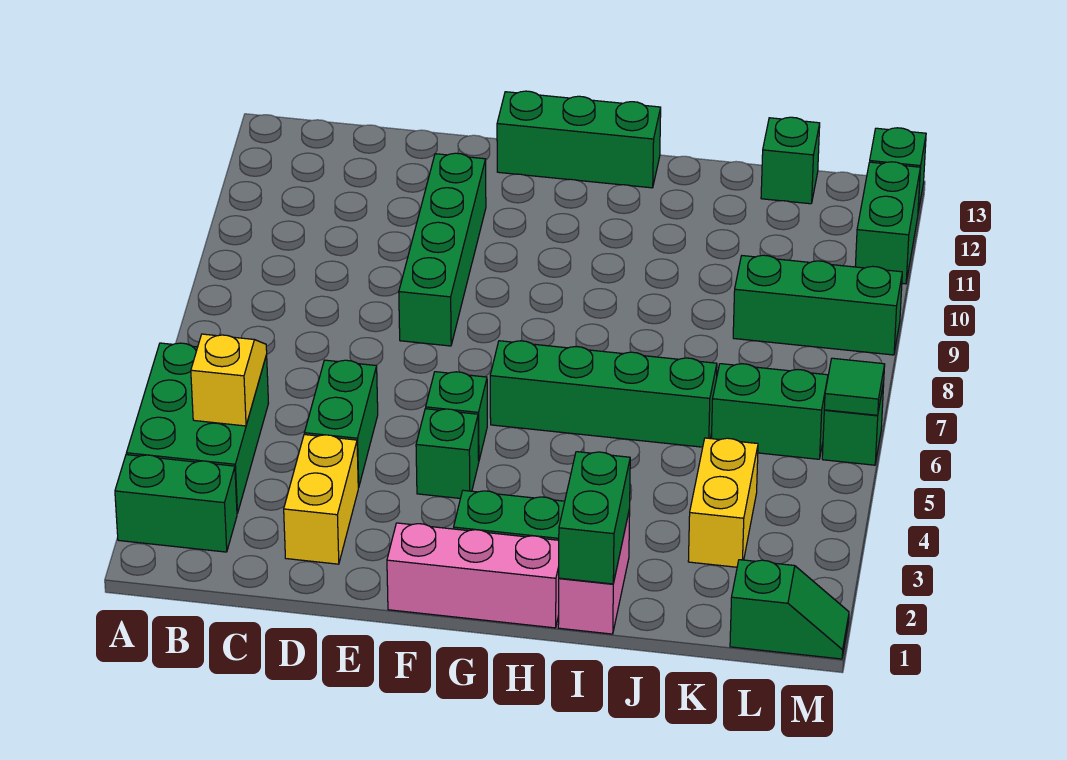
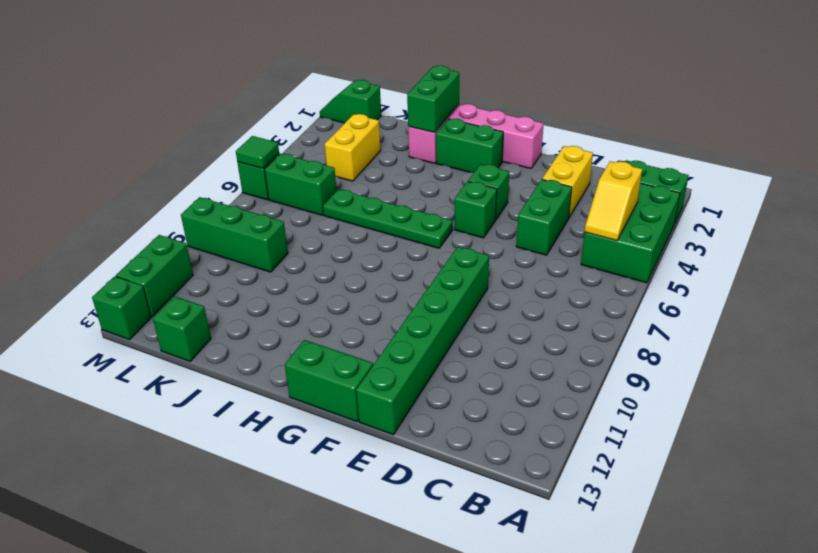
green brick E8:E11 level 1 -> green brick E8:E13 level 1
green brick F13:H13 level 1 -> green brick F13:G13 level 1
green brick G6:J6 level 1 -> green plate G6:J6 level 1

